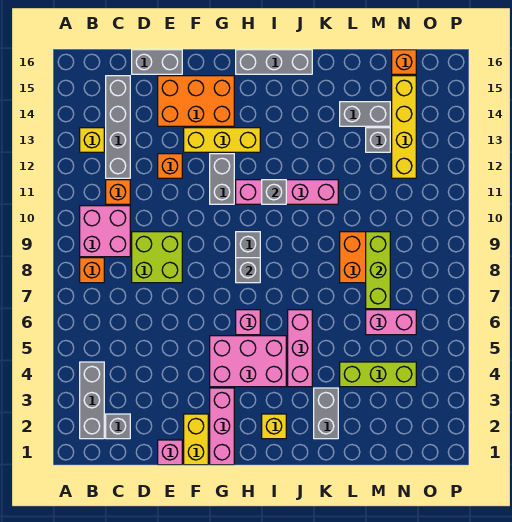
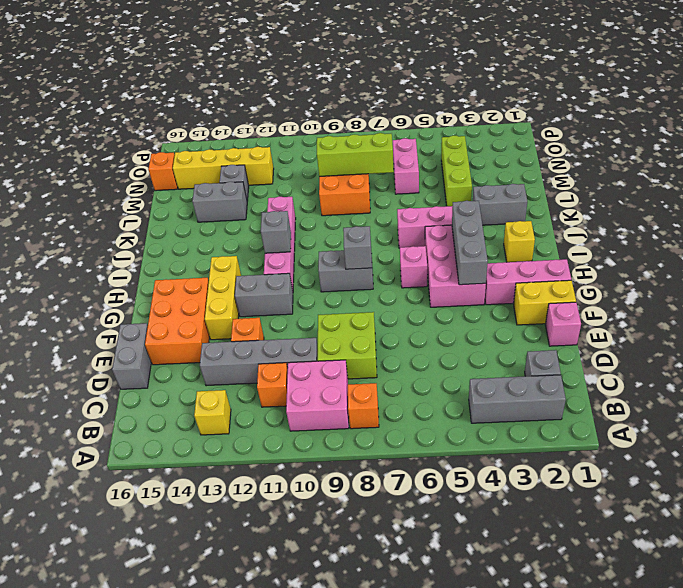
grey brick C12:C15 level 1 -> grey brick D10:D13 level 1
grey brick H16:J16 level 1 -> grey brick G4:I4 level 2
grey brick L14:M14 level 1 -> grey brick L13:L14 level 1

